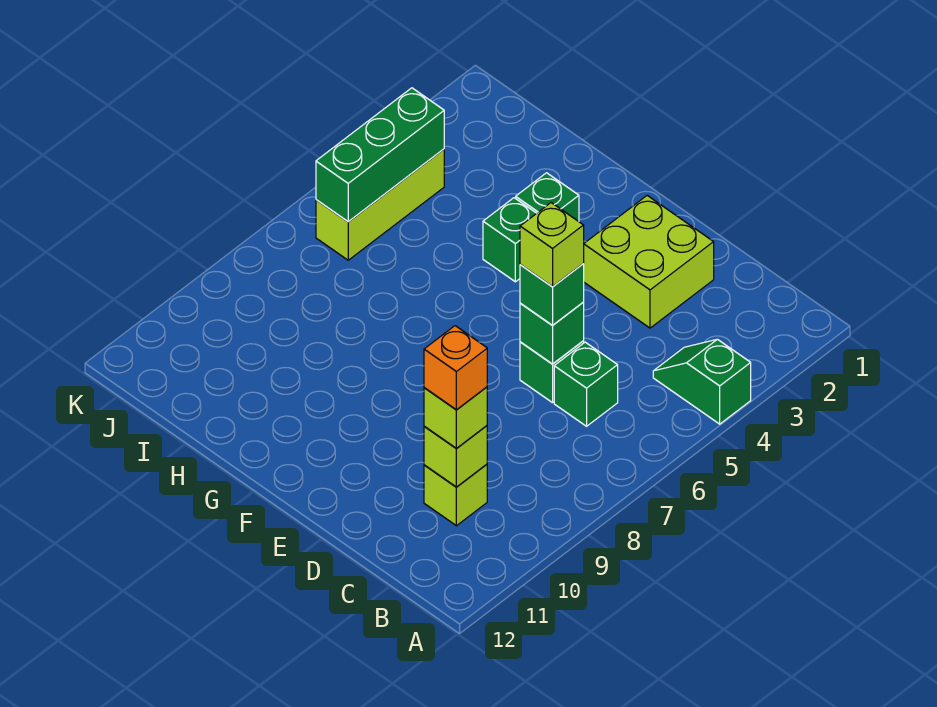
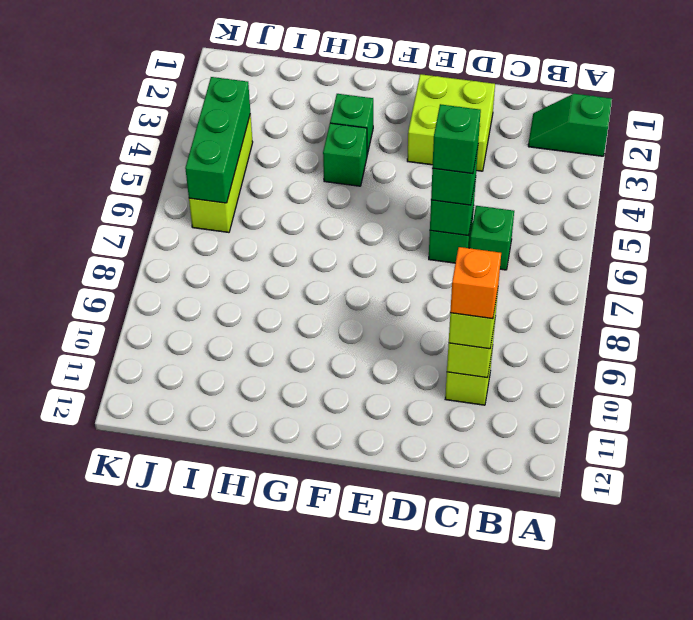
green slope A4:B4 level 1 top A -> green slope A2:B2 level 1 top A
lime brick D6 level 4 -> green brick D6 level 4

